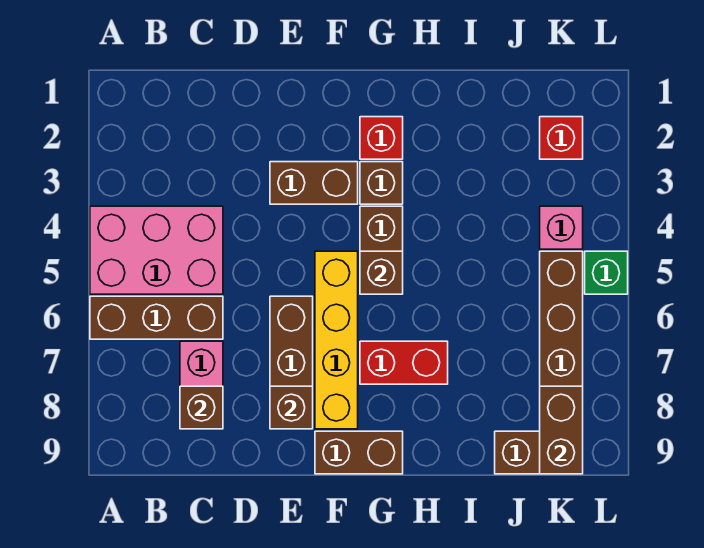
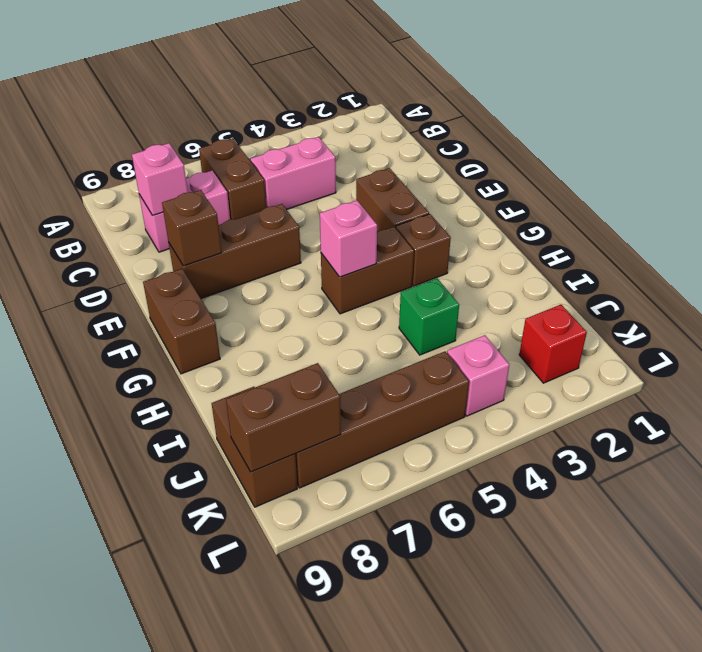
pink brick A4:C5 level 1 -> pink brick C4:C5 level 1
brown brick A6:C6 level 1 -> brown brick B6:C6 level 1
brown brick C8 level 2 -> pink brick C8 level 2
yellow brick F5:F8 level 1 -> none
red brick G2 level 1 -> none
brown brick G5 level 2 -> pink brick G5 level 2
red brick G7:H7 level 1 -> none
green brick L5 level 1 -> green brick I4 level 1

